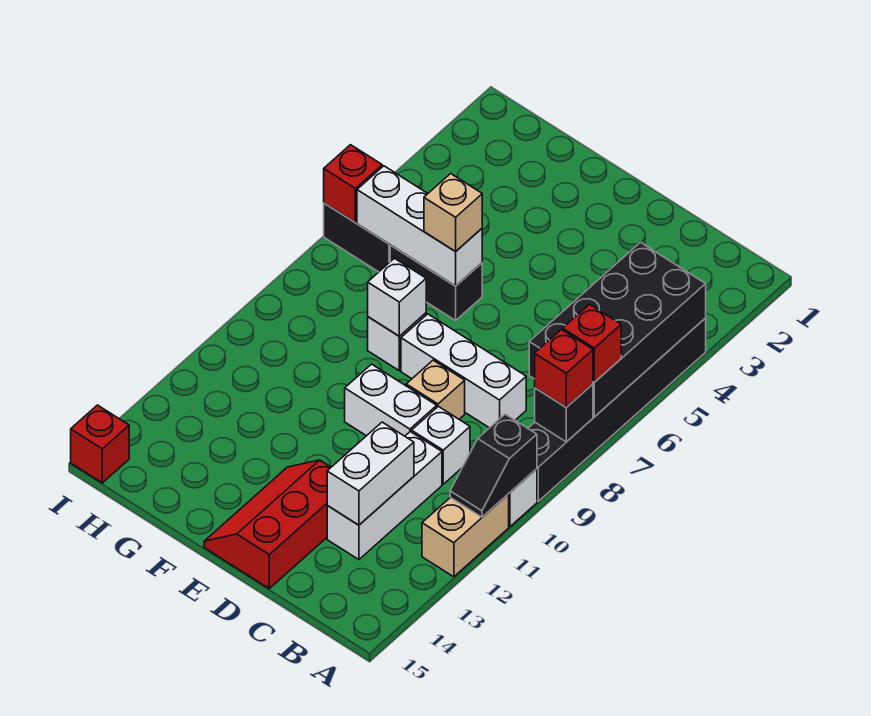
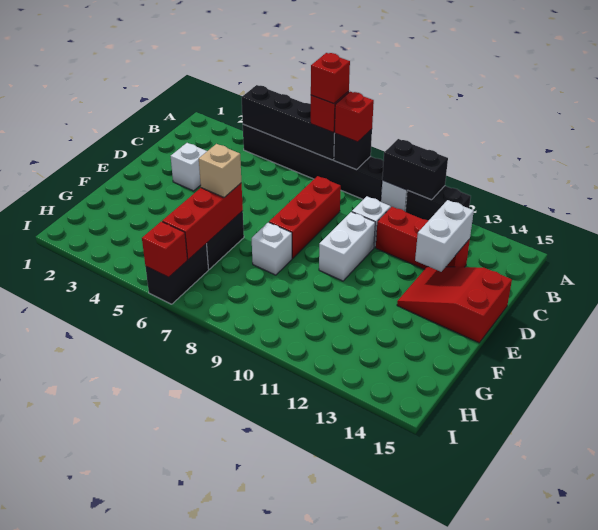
black brick A4:B7 level 2 -> black brick A4:A7 level 2
black slope A10:A11 level 2 top 10 -> black brick A10:A11 level 2
tan brick A11:A12 level 1 -> black brick A11:A12 level 1
white brick C8:E8 level 1 -> red brick C8:E8 level 1
white brick C11:C13 level 1 -> red brick C11:C13 level 1
white brick C12:C13 level 2 -> white brick C13:D13 level 2
tan brick D9 level 1 -> none
red slope D13:E15 level 1 top D -> red slope D13:E15 level 1 top 15
white brick F6:H6 level 2 -> red brick F6:H6 level 2
white brick F8 level 2 -> white brick D3 level 1
red brick I15 level 1 -> red brick A7 level 4

